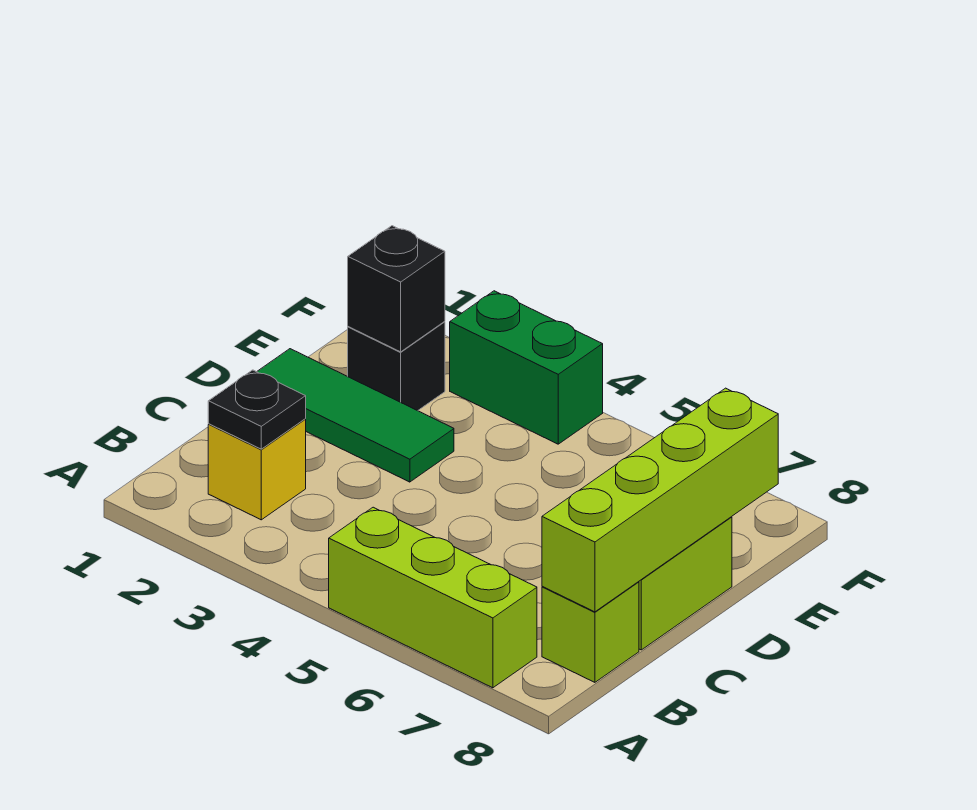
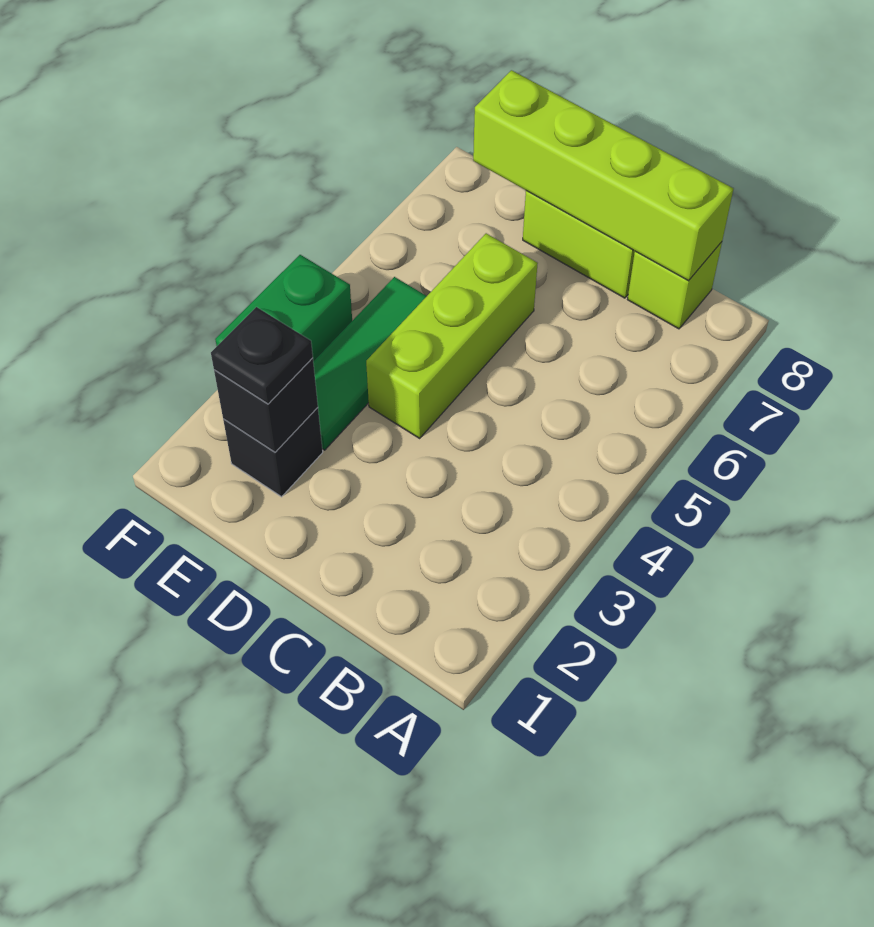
lime brick A5:A7 level 1 -> lime brick D4:D6 level 1
yellow brick B2 level 1 -> none
black plate B2 level 2 -> black plate E2 level 3
green tile D1:D3 level 1 -> green tile E3:E5 level 1

